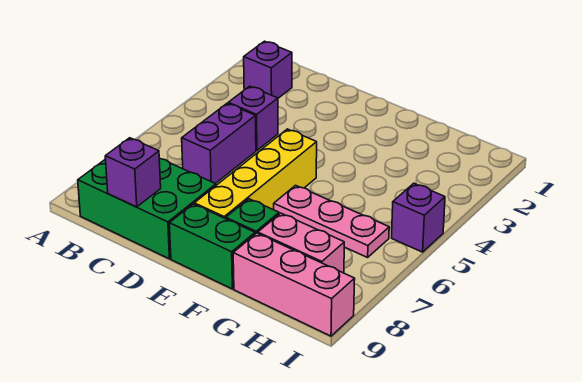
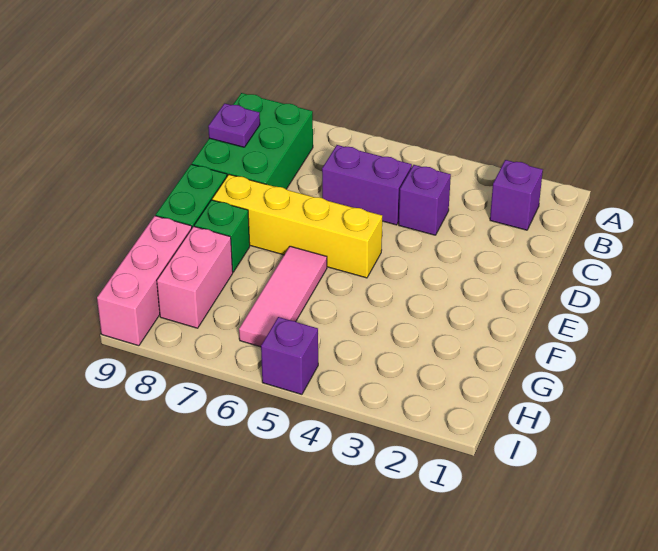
purple brick C9 level 2 -> purple plate C9 level 2
pink plate F6:H6 level 1 -> pink tile F6:H6 level 1

